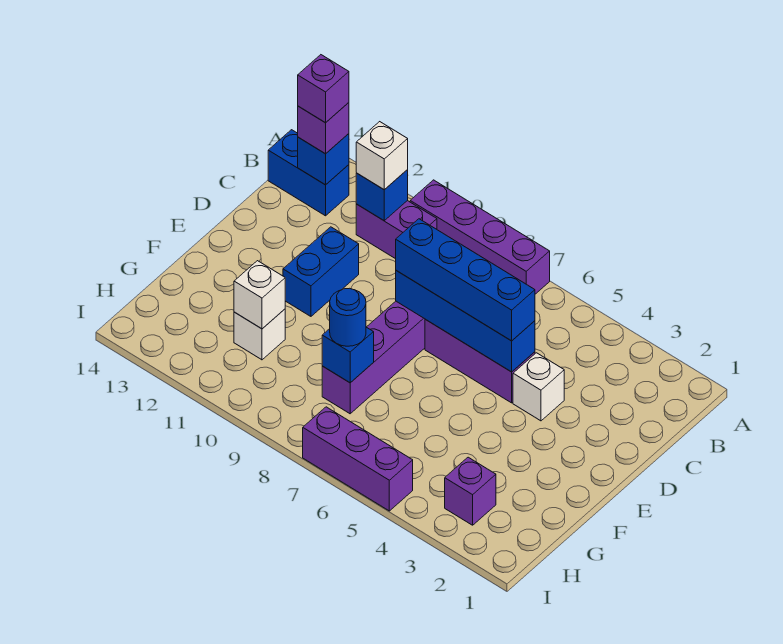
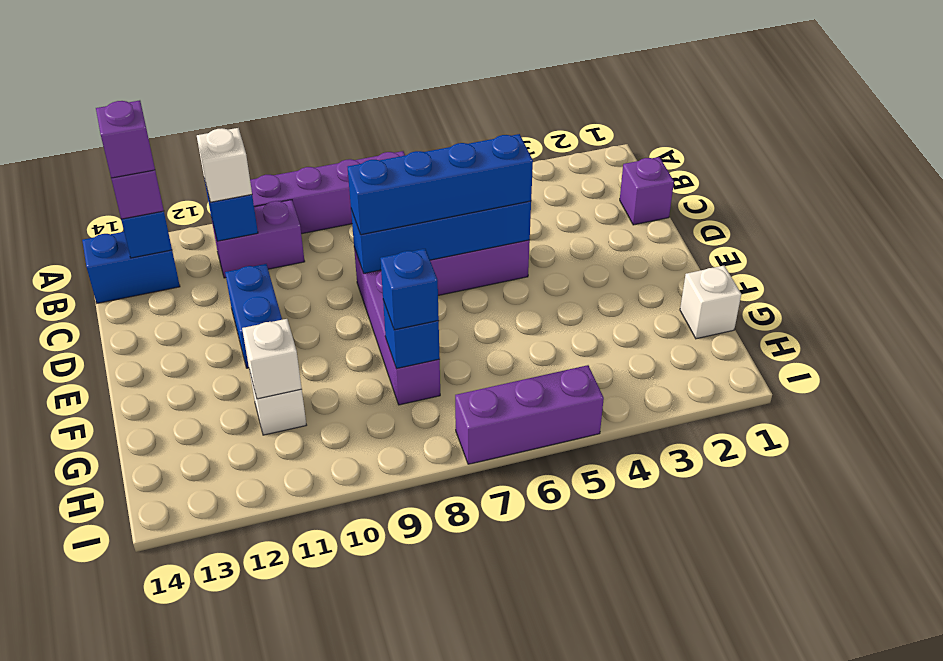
white brick D4 level 1 -> white brick G1 level 1
blue round brick G8 level 3 -> blue brick G8 level 3
purple brick H3 level 1 -> purple brick C1 level 1

